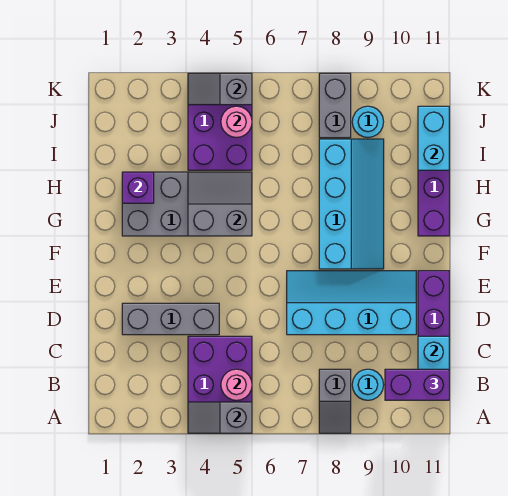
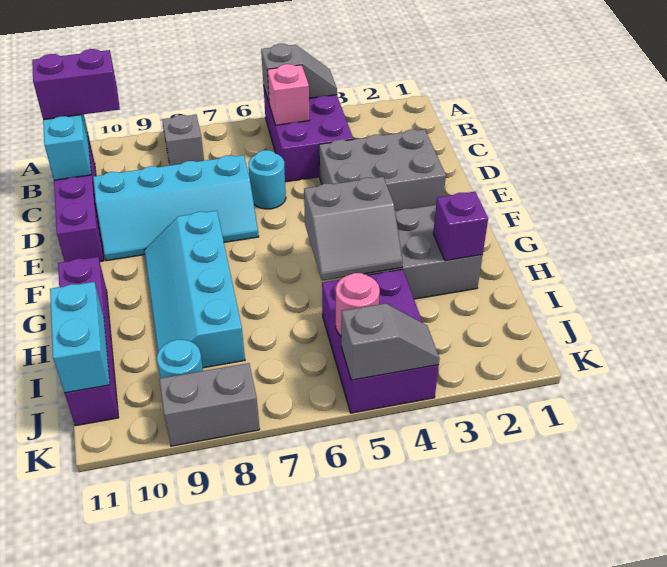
pink round brick B5 level 2 -> pink brick B5 level 2
cyan round brick B9 level 1 -> cyan round brick D6 level 1
grey brick D2:D4 level 1 -> grey brick D2:E4 level 1
grey brick J8:K8 level 1 -> grey brick K8:K9 level 1

